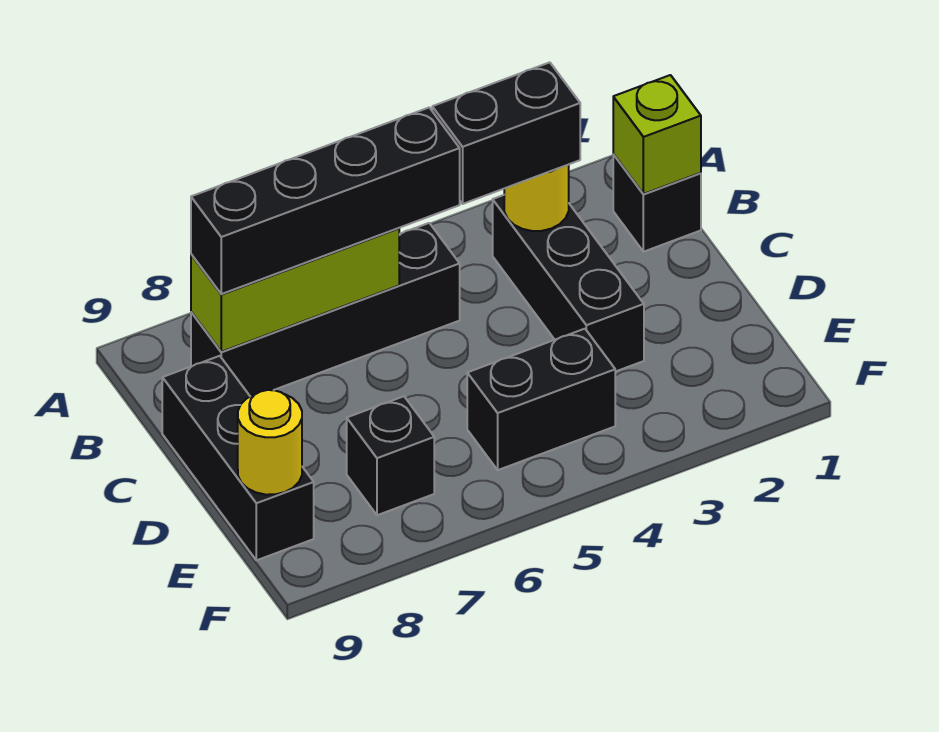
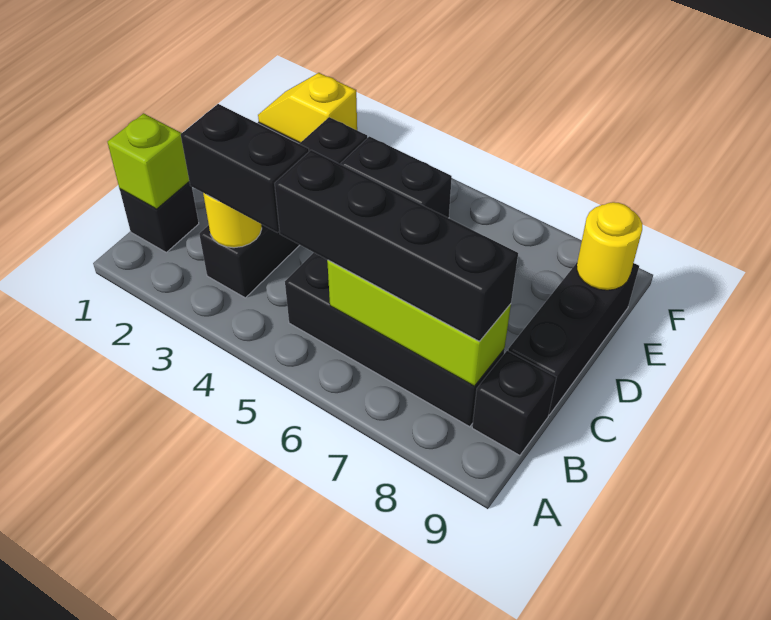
black brick B3:D3 level 1 -> black brick B3:E3 level 1
black brick E7 level 1 -> black brick B9 level 1
none -> yellow slope F1:F2 level 1 top 2

